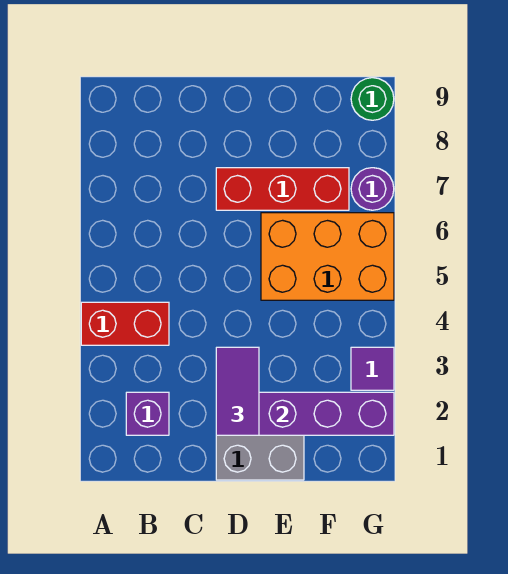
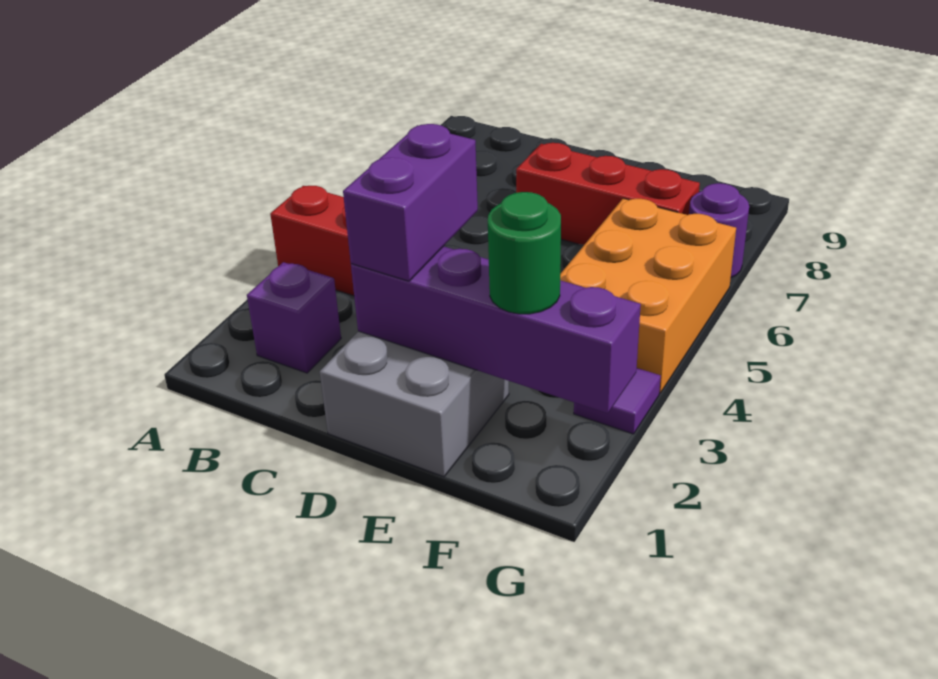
purple tile D2:D3 level 3 -> purple brick D2:D3 level 3
orange brick E5:G6 level 1 -> orange brick F4:G6 level 1
green round brick G9 level 1 -> green round brick F2 level 3

